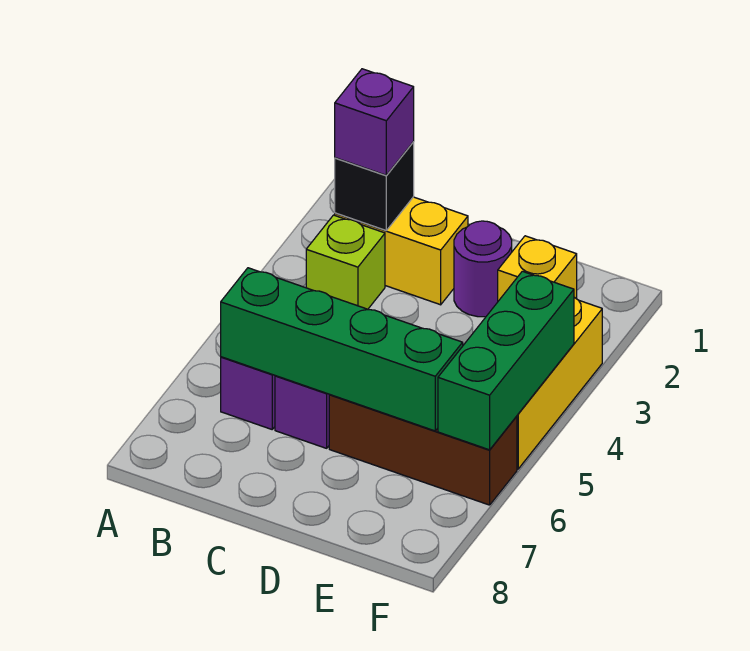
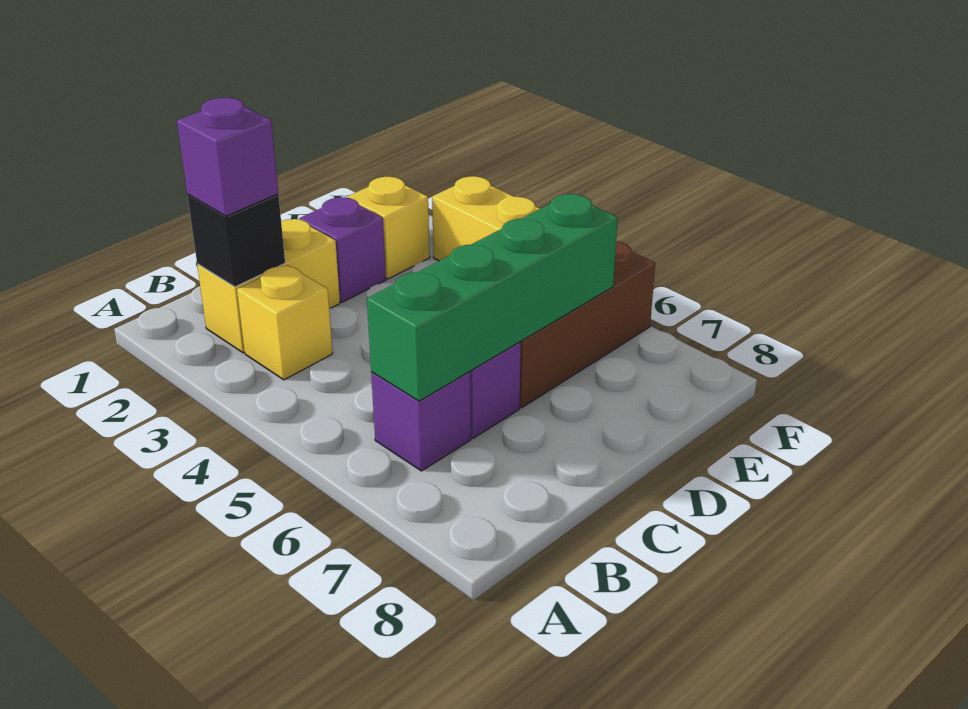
lime brick B3 level 1 -> yellow brick B3 level 1
purple round brick D2 level 1 -> purple brick D2 level 1
green brick F4:F6 level 2 -> none

